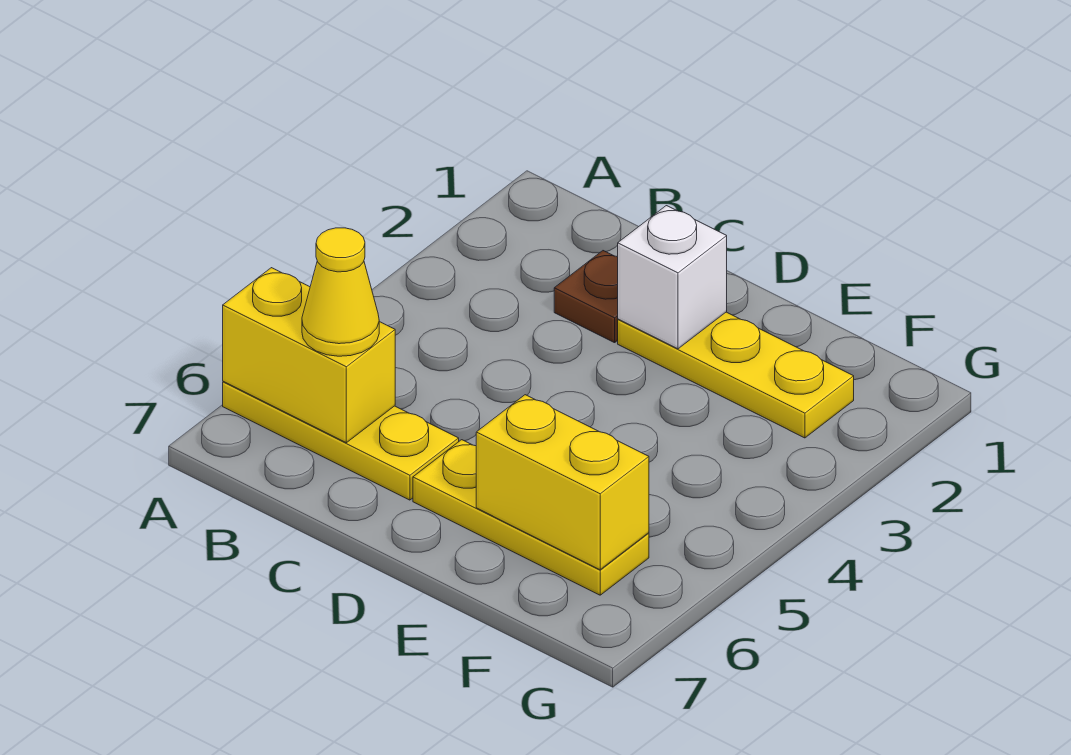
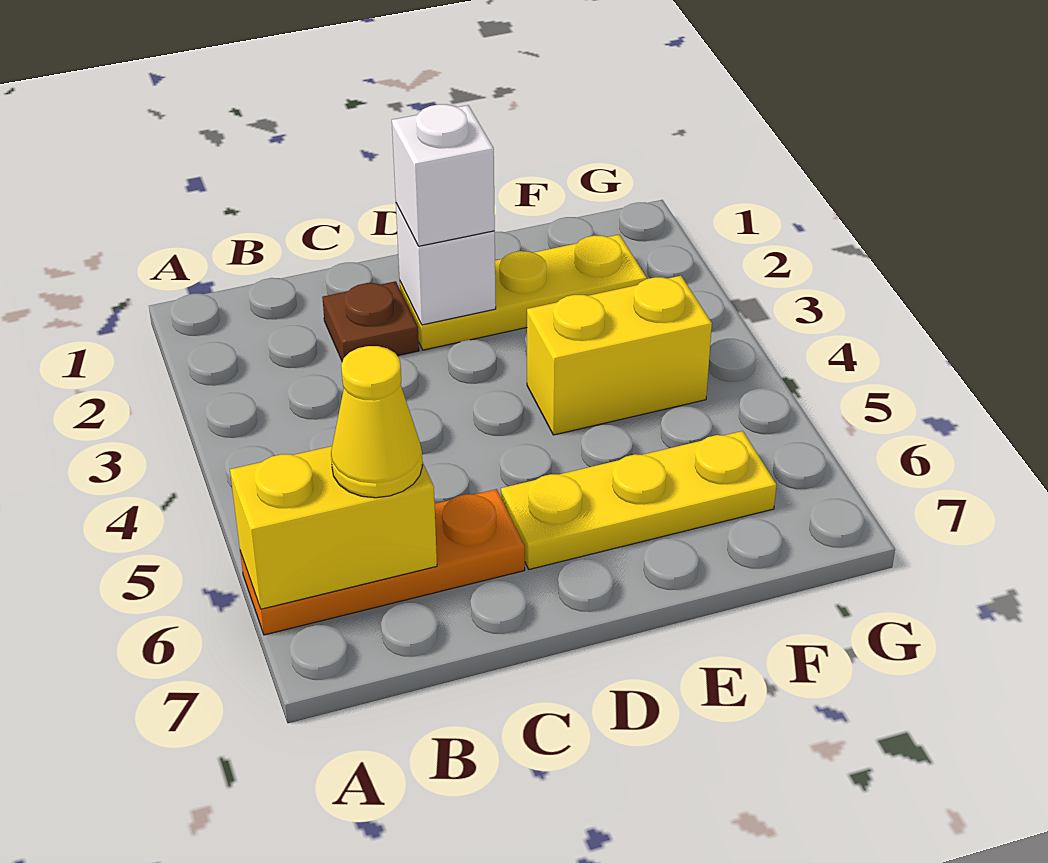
yellow plate A6:C6 level 1 -> orange plate A6:C6 level 1
none -> white brick D2 level 3
yellow brick E6:F6 level 2 -> yellow brick E4:F4 level 1

